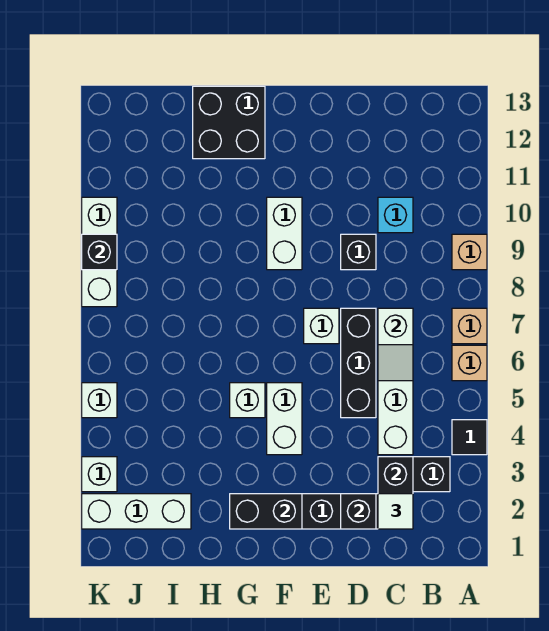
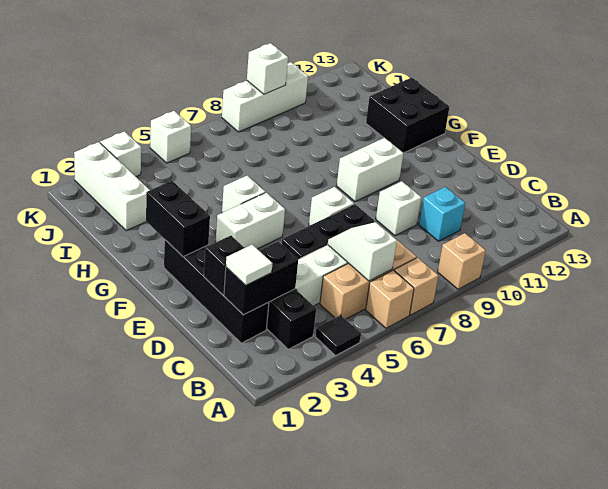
none -> tan brick B5:B7 level 1
white slope C6:C7 level 2 top 7 -> white slope B6:C6 level 2 top B
black brick D9 level 1 -> white brick D9 level 1
black brick K9 level 2 -> white brick K9 level 2

